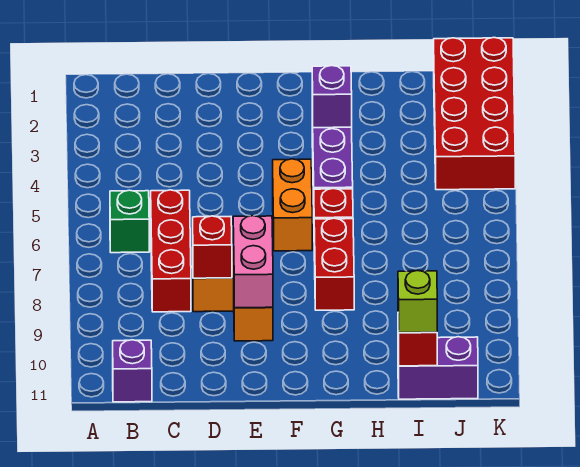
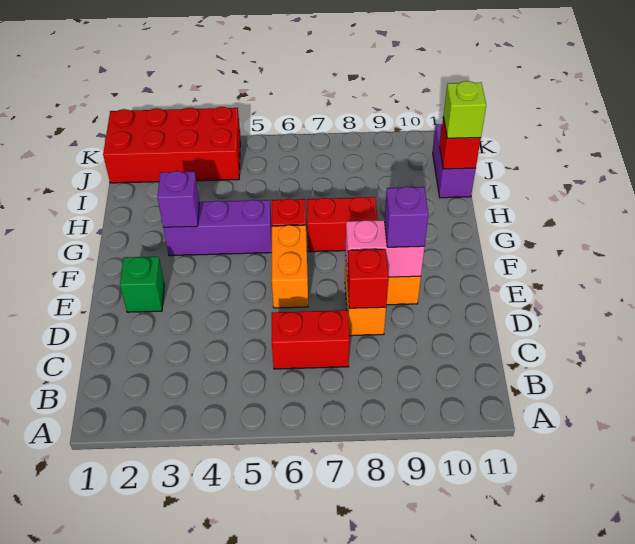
green brick B6 level 1 -> green brick E2 level 1
purple brick B11 level 1 -> purple brick E9 level 3
red brick C6:C8 level 1 -> red brick C6:C7 level 1
orange brick F5:F6 level 1 -> orange brick E6:F6 level 1

